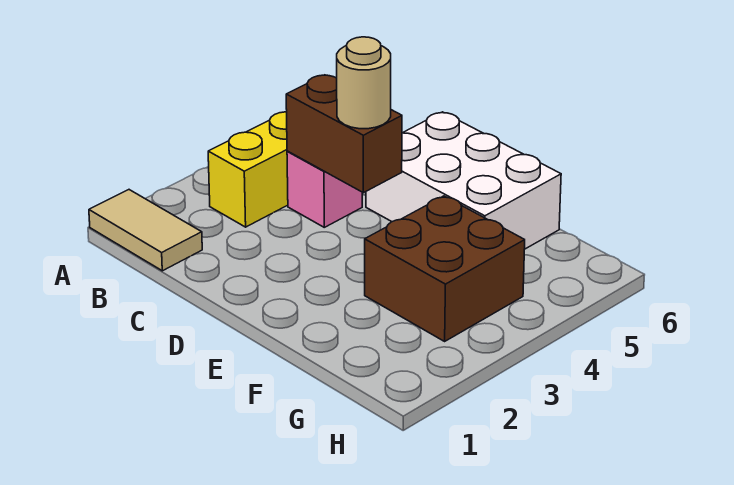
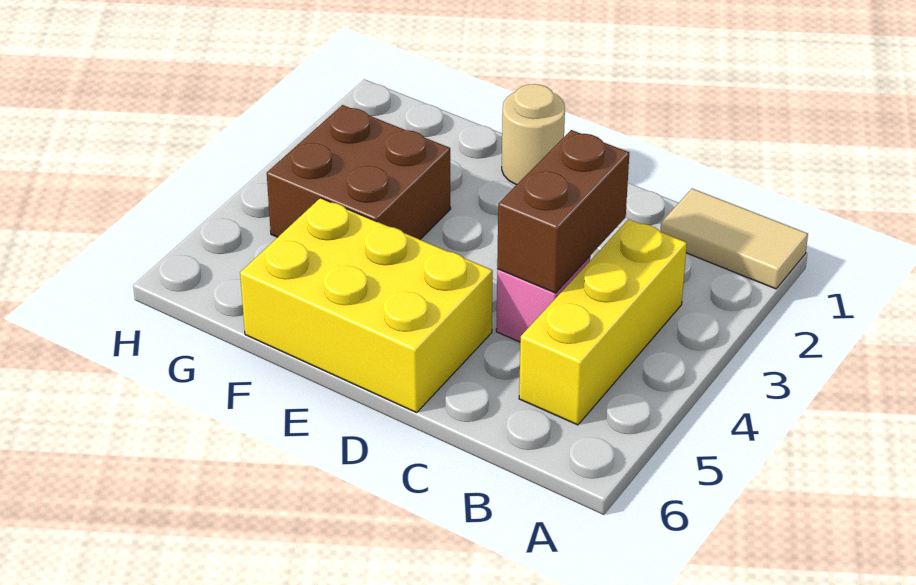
brown brick C4:D4 level 2 -> brown brick C3:C4 level 2
tan round brick D4 level 3 -> tan round brick E1 level 1
white brick D5:F6 level 1 -> yellow brick D5:F6 level 1

